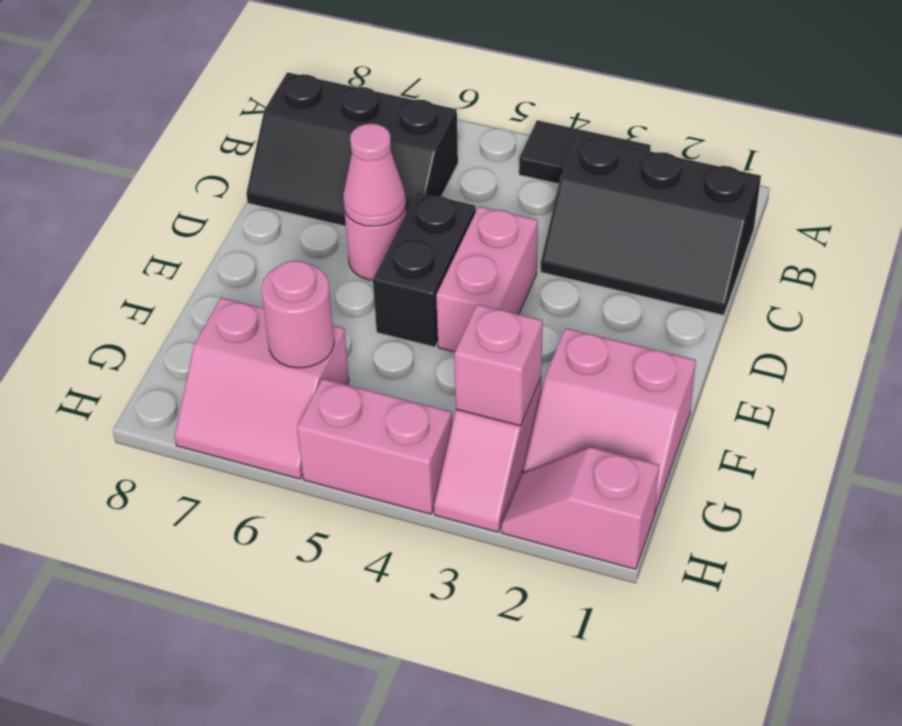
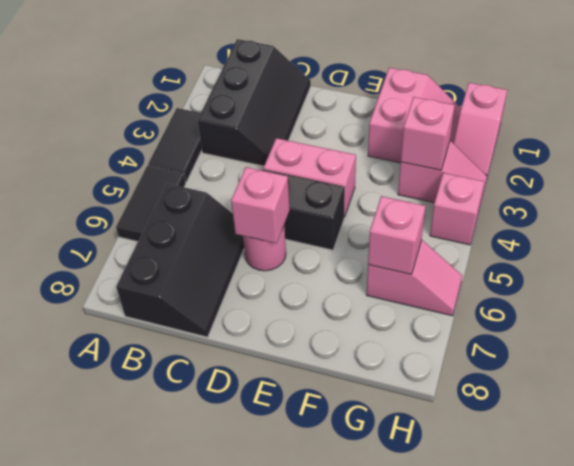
none -> black tile A5:A6 level 1
pink cone D6 level 2 -> pink brick D6 level 2
pink slope G6:H7 level 1 top G -> pink slope G6:H6 level 1 top G
pink round brick G6 level 2 -> pink brick G6 level 2
pink brick H4:H5 level 1 -> pink brick H4 level 1

